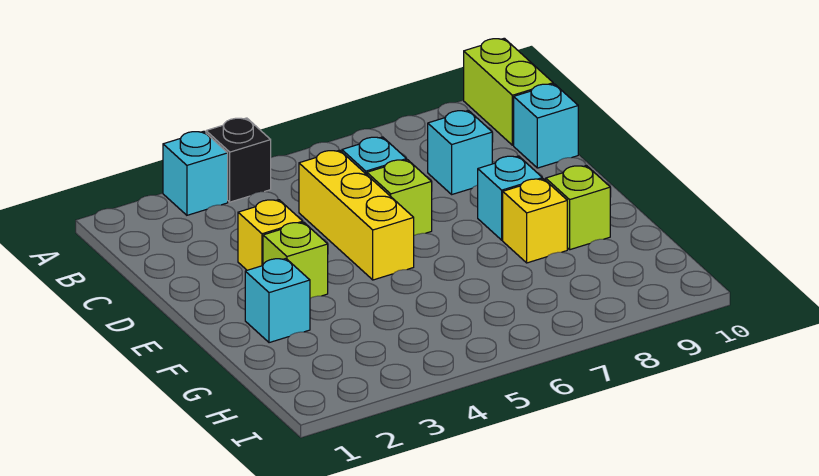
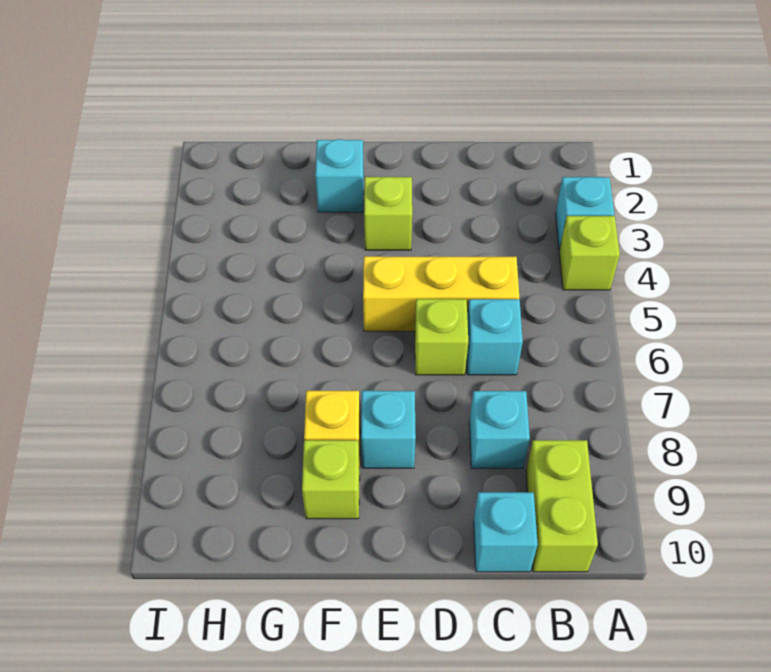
black brick A4 level 1 -> lime brick A4 level 1
lime brick A10:B10 level 1 -> lime brick B9:B10 level 1
yellow brick D3 level 1 -> none

